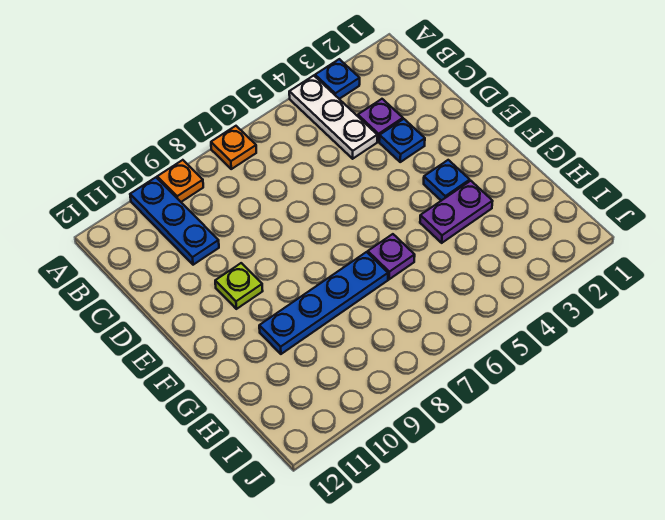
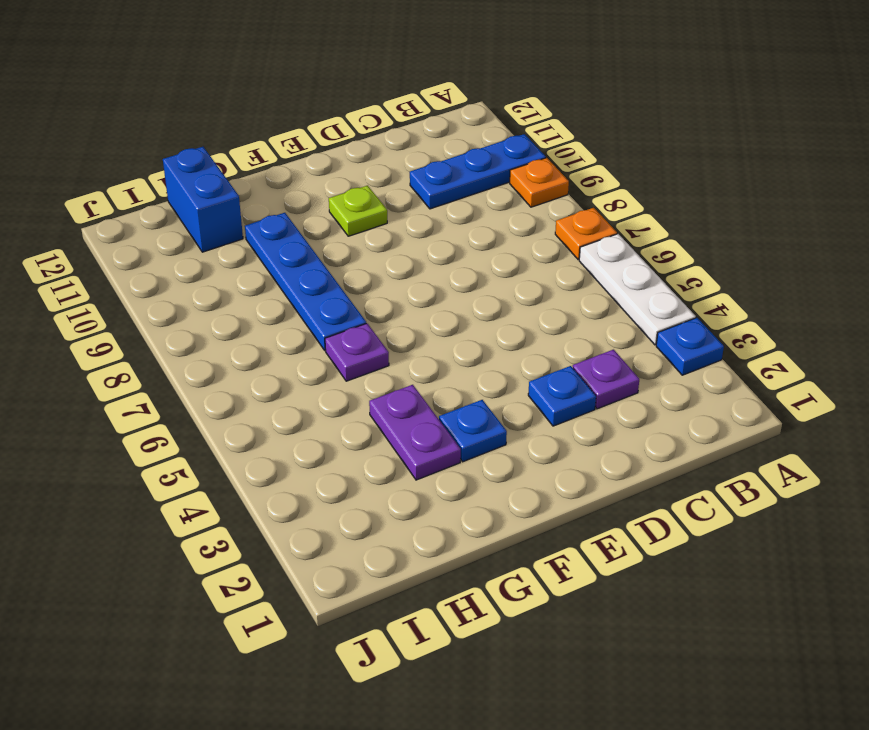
white plate A4:C4 level 1 -> white plate A4:A6 level 1
none -> blue brick H11:H12 level 1

